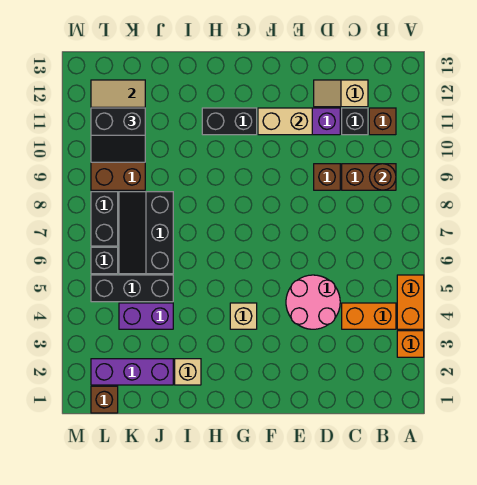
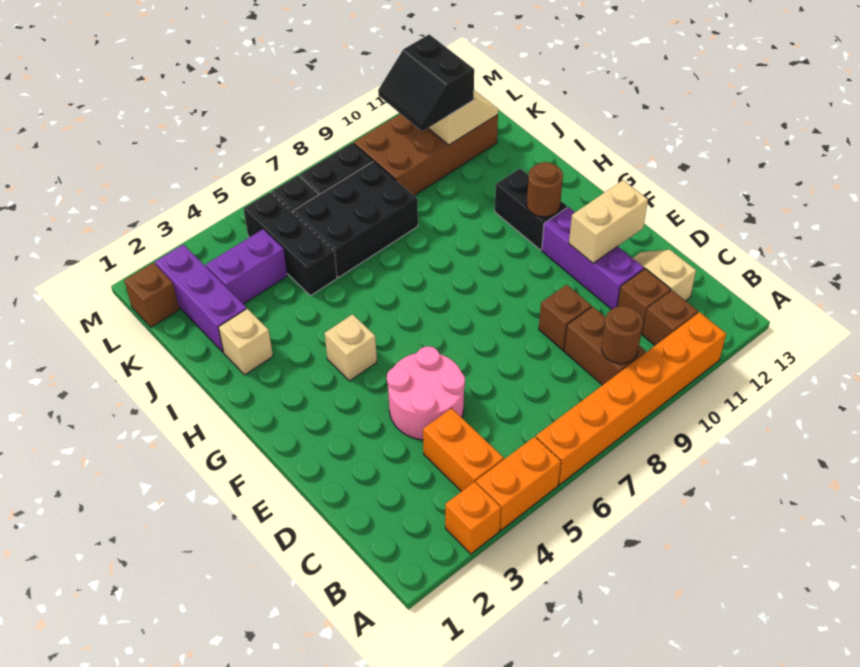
none -> orange brick A6:A11 level 1
black brick C11 level 1 -> brown brick C11 level 1
tan brick E11:F11 level 2 -> tan brick E11:E12 level 2
none -> brown round brick G11 level 2
purple brick J4:K4 level 1 -> purple brick K3:K4 level 1
black slope J6:K8 level 1 top J -> black brick J6:K8 level 1

